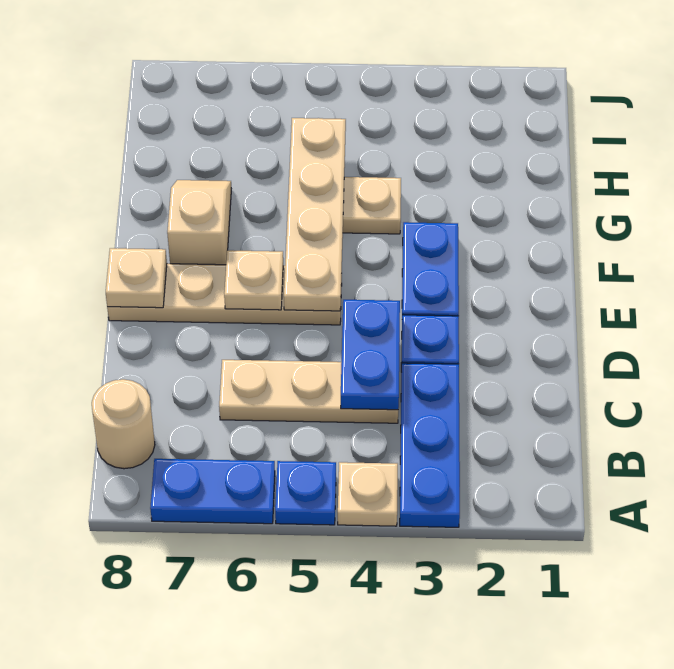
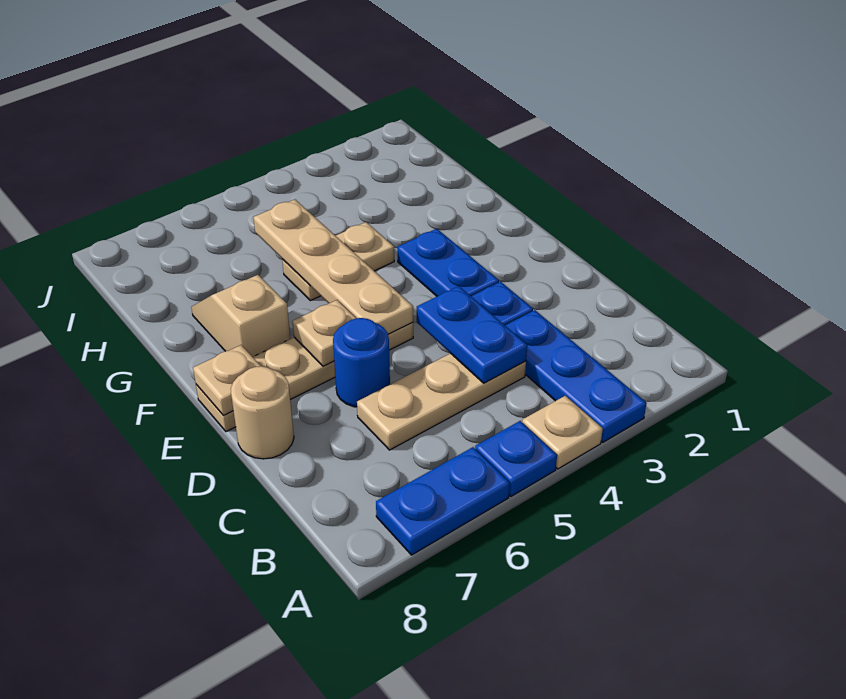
tan round brick B8 level 1 -> tan round brick D8 level 1
none -> blue round brick D6 level 1

